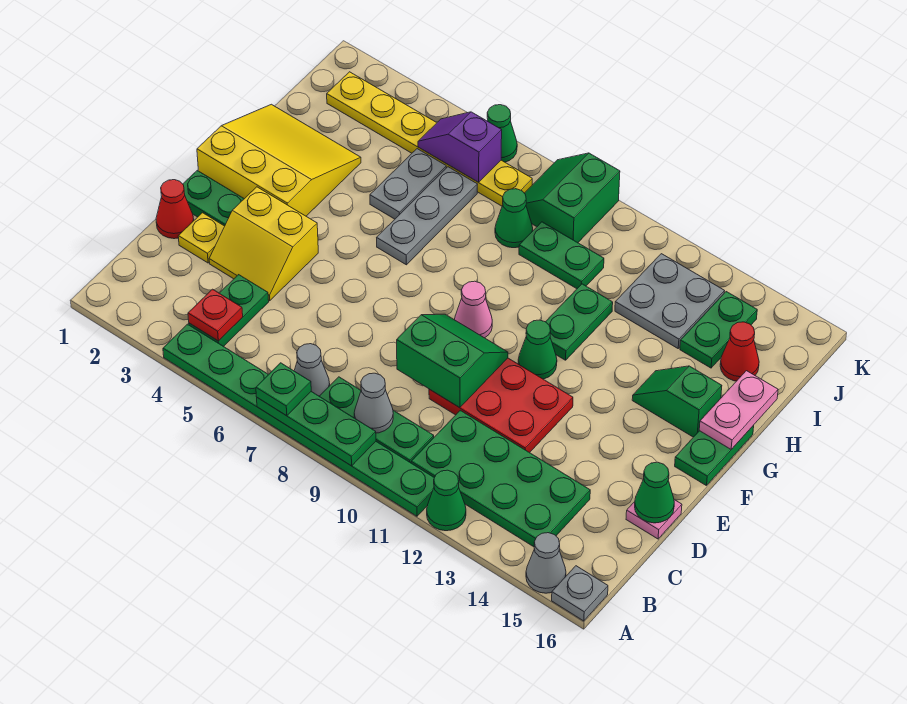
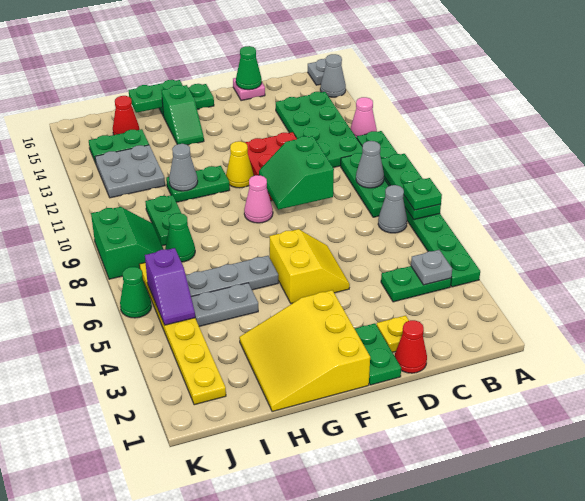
green cone A12 level 1 -> pink cone A12 level 1
red plate B4 level 2 -> grey plate B4 level 2
yellow slope D3:E4 level 1 top E -> yellow slope E5:F6 level 1 top F
green cone F11 level 1 -> yellow cone F11 level 1
pink plate G16:H16 level 2 -> green plate G16:H16 level 2
none -> grey cone H11 level 2
green slope J8:K9 level 1 top 9 -> green slope J8:K9 level 1 top K

